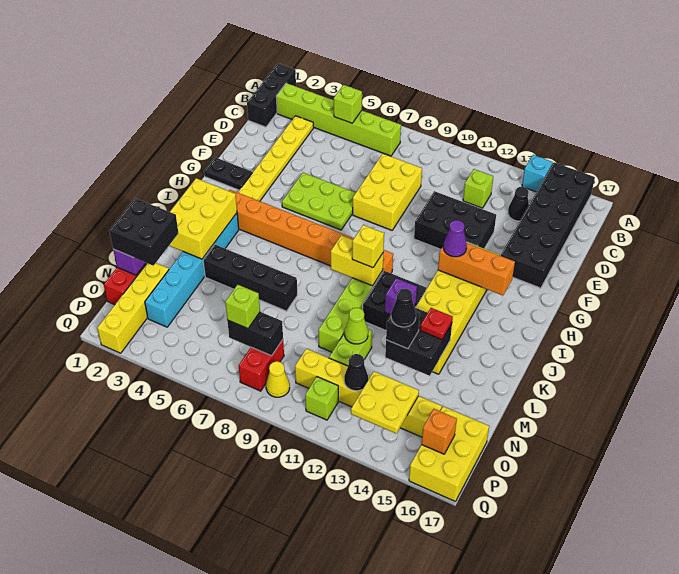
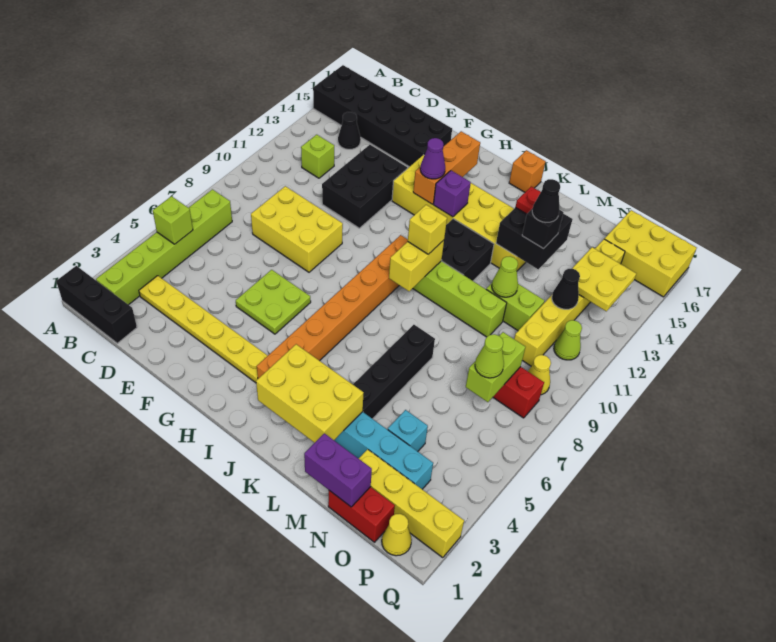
cyan brick A14 level 1 -> cyan brick N4 level 1
lime plate F5:G7 level 1 -> lime plate F5:G6 level 1
black plate G1:G2 level 1 -> none
purple brick K12 level 2 -> purple brick I13 level 2
black brick M1:N2 level 3 -> none
black brick O7:O8 level 2 -> lime brick O7:O8 level 2
lime brick O7 level 3 -> lime cone O7 level 3
none -> yellow cone P1 level 1
lime brick P11 level 1 -> lime cone P11 level 1
orange brick P16 level 2 -> orange brick J17 level 1

